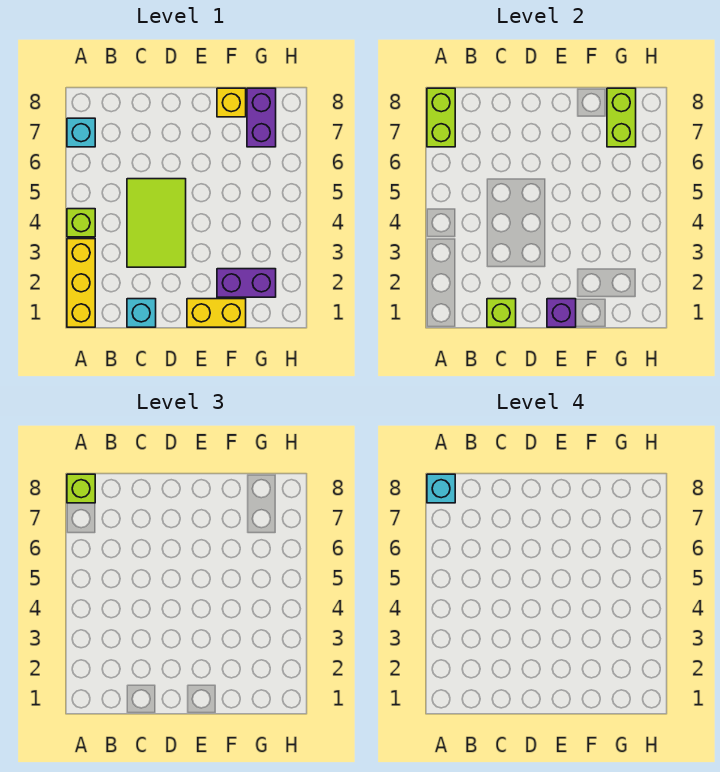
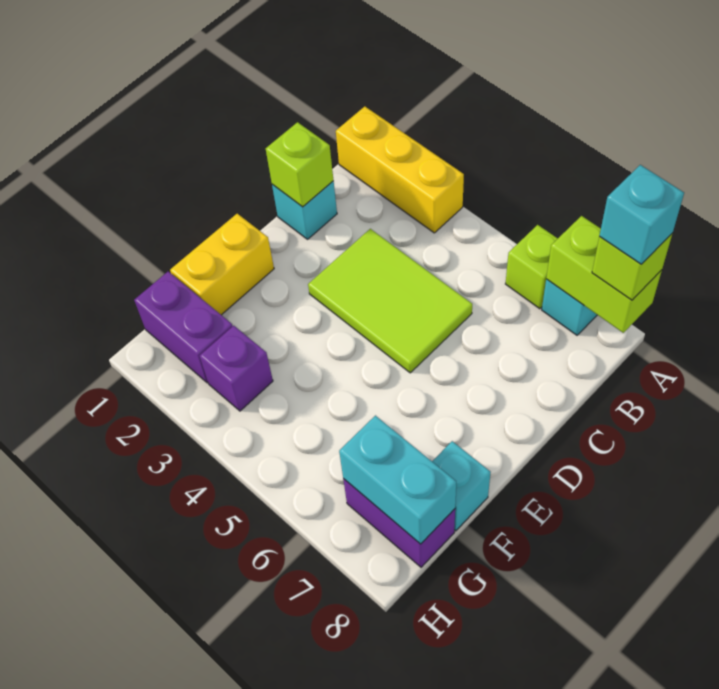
lime brick A4 level 1 -> lime brick A6 level 1
purple brick E1 level 2 -> purple brick G3 level 1
purple brick F2:G2 level 1 -> purple brick G1:G2 level 1
yellow brick F8 level 1 -> cyan brick F8 level 1
lime brick G7:G8 level 2 -> cyan brick G7:G8 level 2

